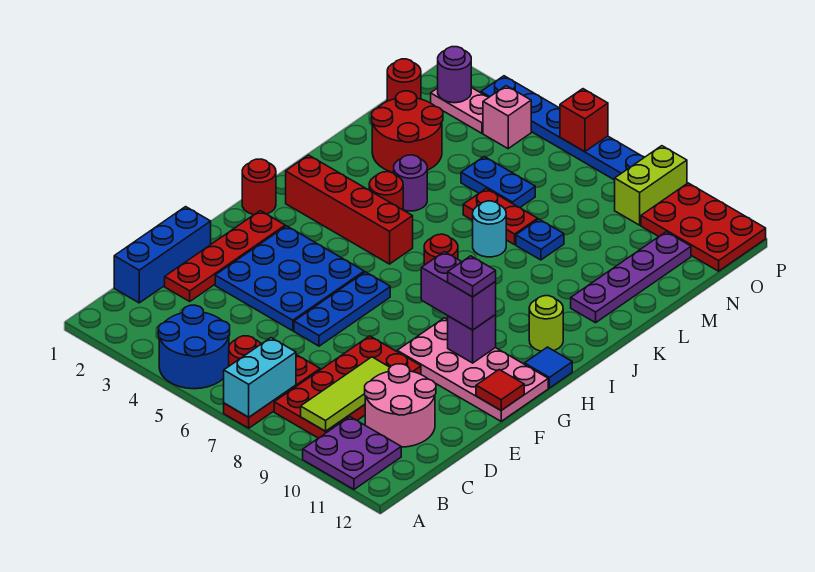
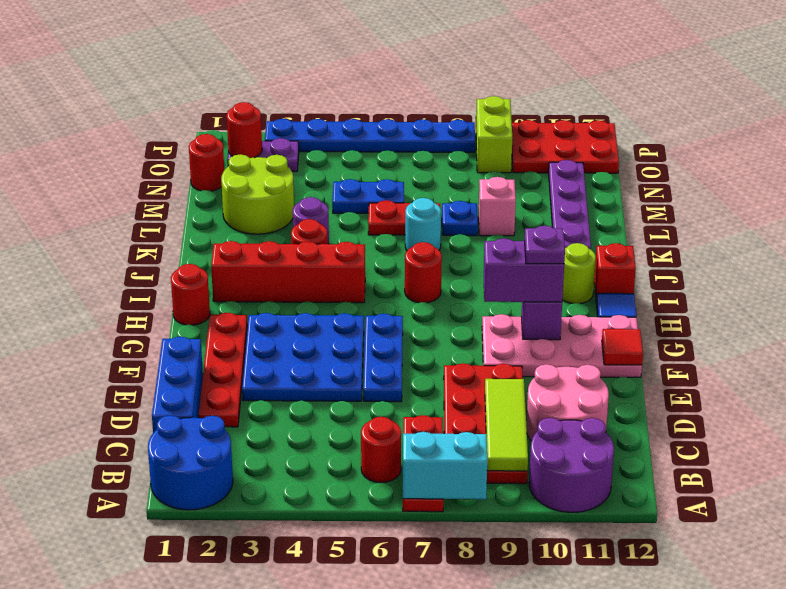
blue round brick A4:B5 level 1 -> blue round brick A1:B2 level 1
cyan brick A7:B7 level 2 -> cyan brick A7:A8 level 2
purple plate A10:B11 level 1 -> purple round brick A10:B11 level 1
red round brick L2:M3 level 1 -> lime round brick L2:M3 level 1
pink plate O2:O3 level 1 -> purple plate O2:O3 level 1
purple round brick O2 level 2 -> red round brick O2 level 2
pink brick O4 level 1 -> pink brick L9 level 1
red brick P6 level 2 -> red brick I12 level 1

